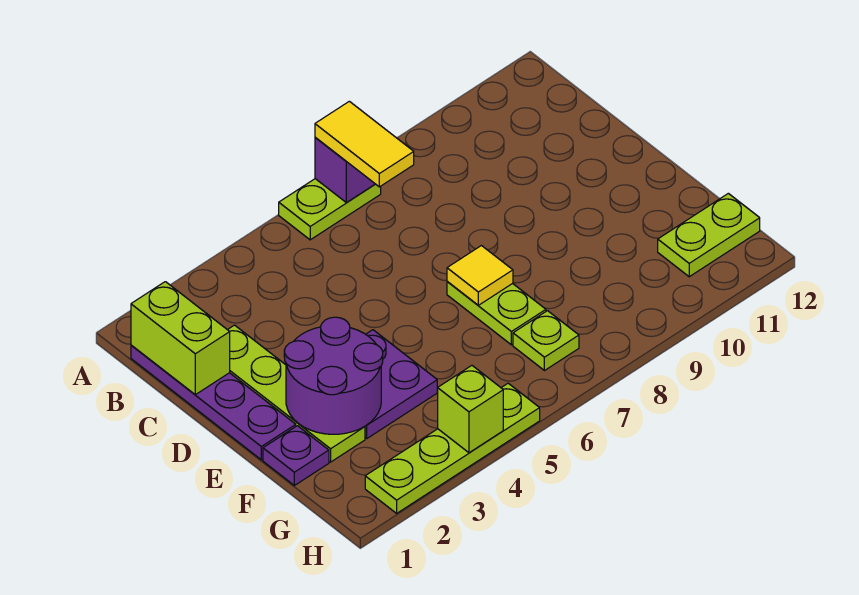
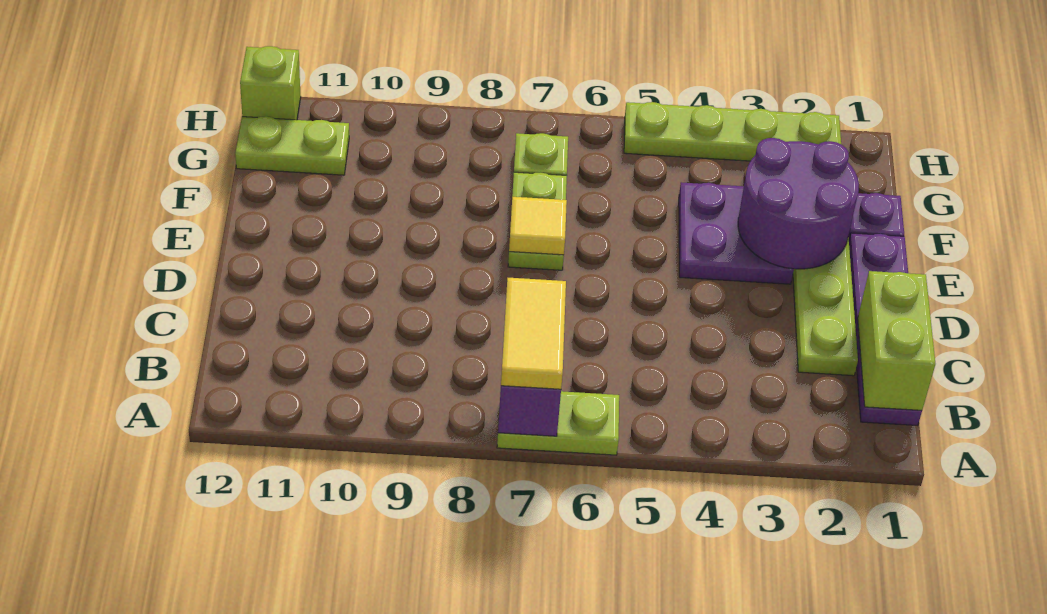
lime brick H4 level 2 -> lime brick H12 level 1

